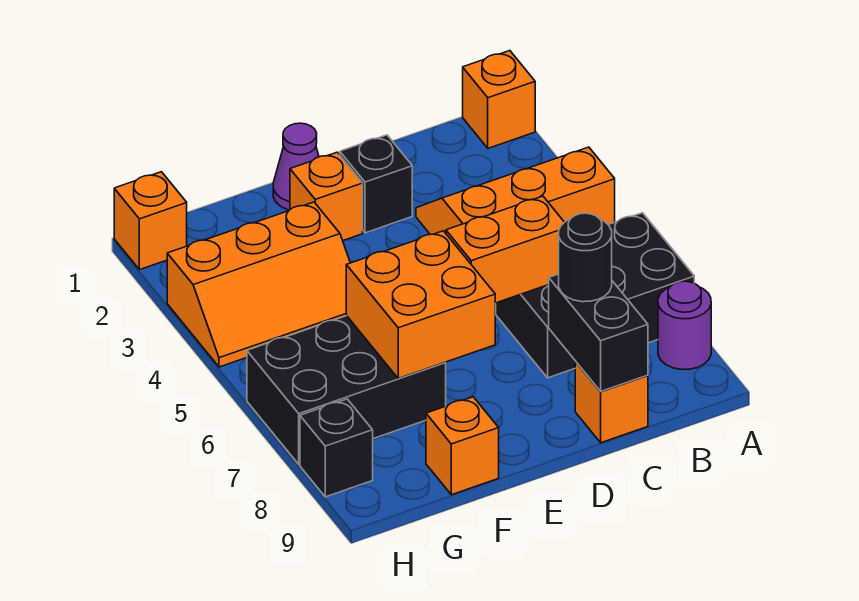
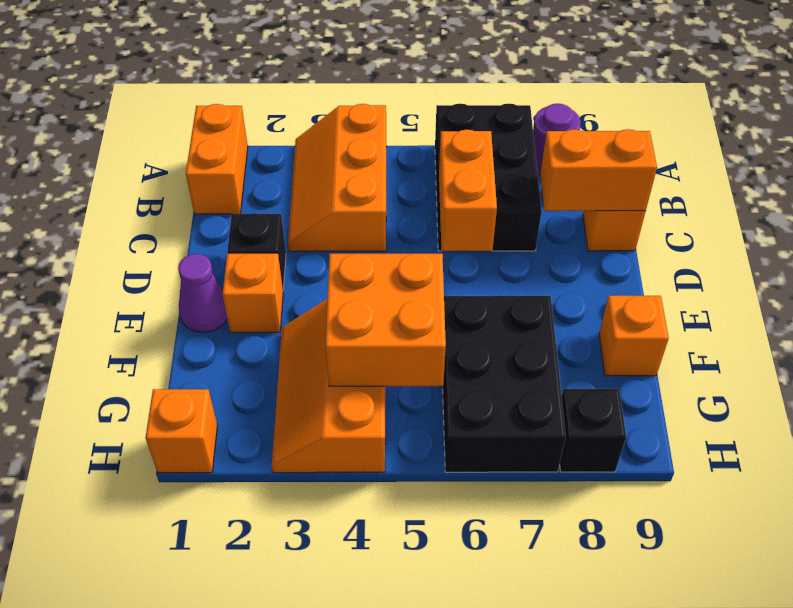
orange brick A1 level 1 -> orange brick A1:B1 level 1
black brick C8:C9 level 2 -> orange brick C8:C9 level 2
black round brick C8 level 3 -> none
orange brick E6:F7 level 2 -> orange brick F4:G5 level 2
orange slope F3:H4 level 1 top 3 -> orange slope F3:H4 level 1 top 4

